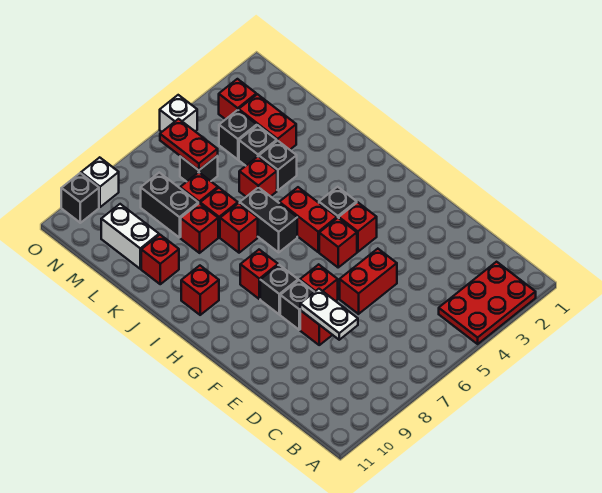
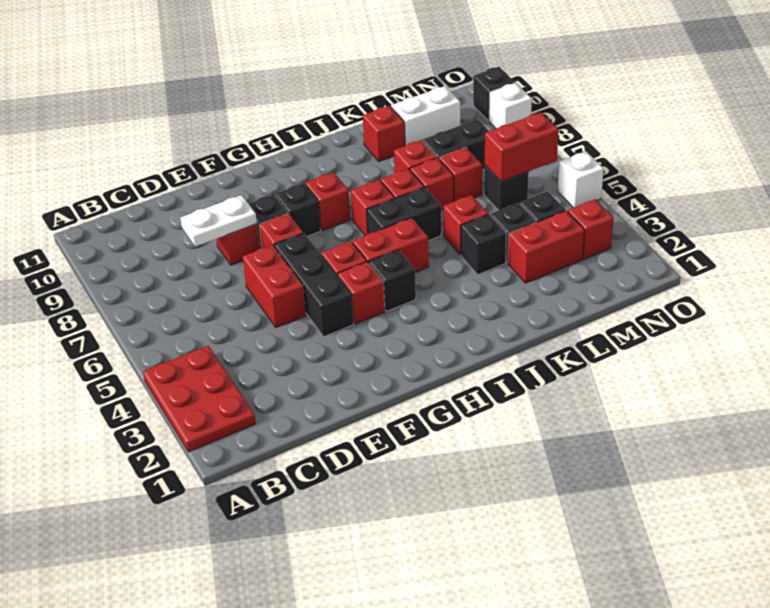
none -> black brick F4:F6 level 1
red brick I10 level 1 -> red brick I7 level 1
red plate M6:N6 level 2 -> red brick M6:N6 level 2

